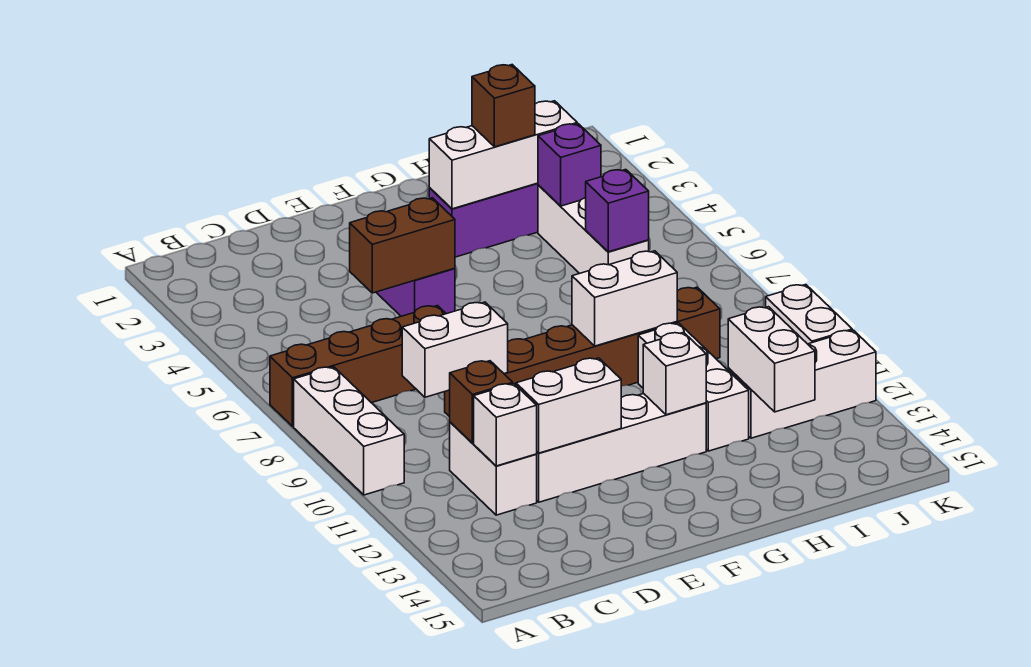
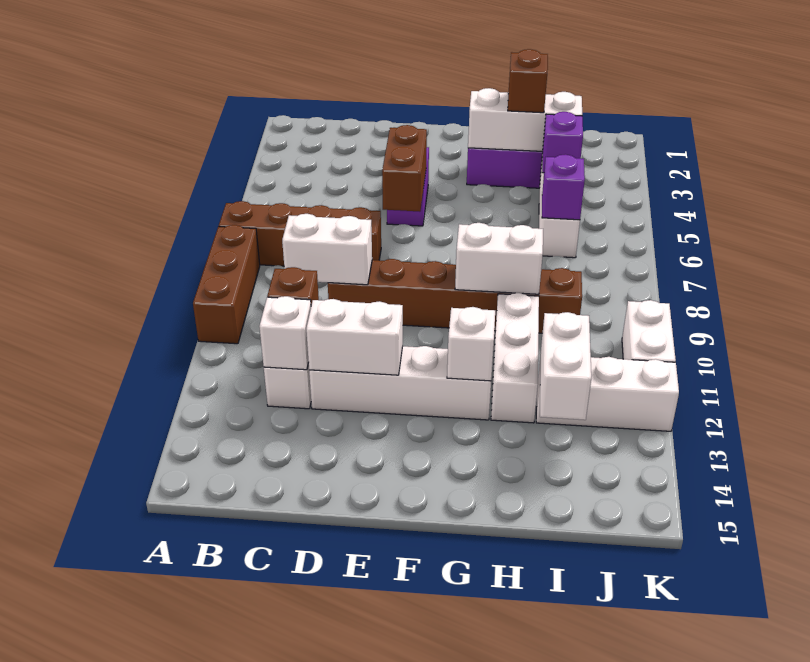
white brick A8:A10 level 1 -> brown brick A8:A10 level 1
brown brick D5:E5 level 2 -> brown brick E5:E6 level 2

